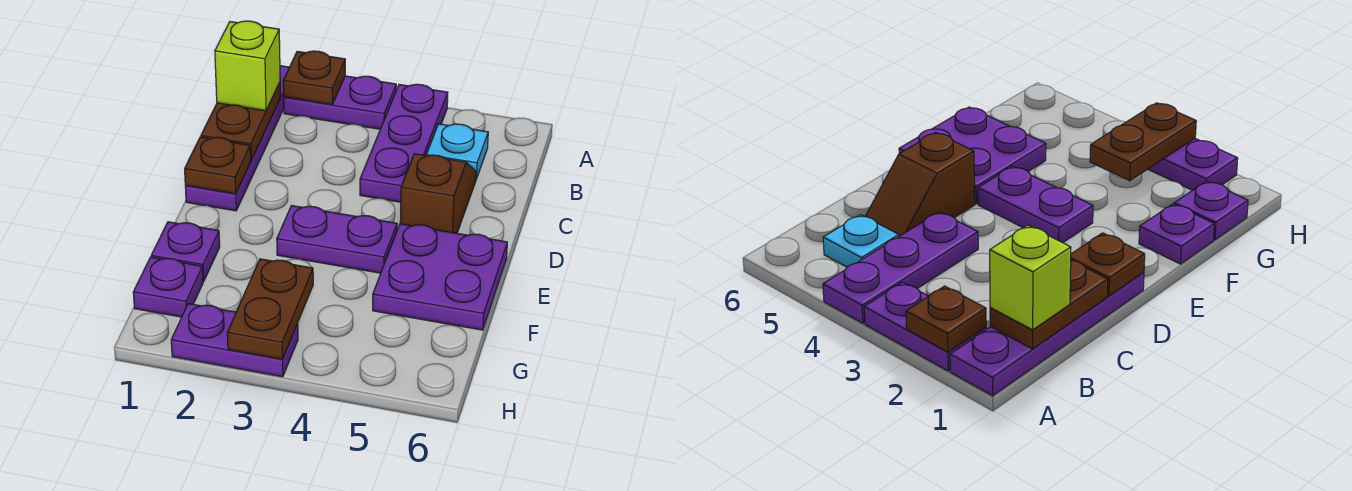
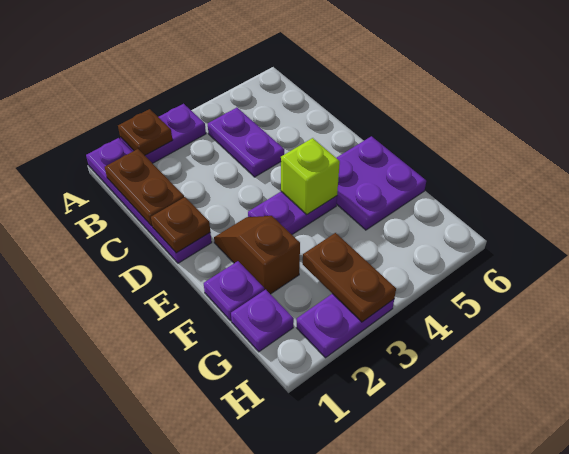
purple plate A4:C4 level 1 -> purple plate B4:C4 level 1
lime brick B1 level 3 -> lime brick E4 level 2
cyan plate B5 level 1 -> none
brown slope C5:D5 level 1 top D -> brown slope E2:F2 level 1 top F

